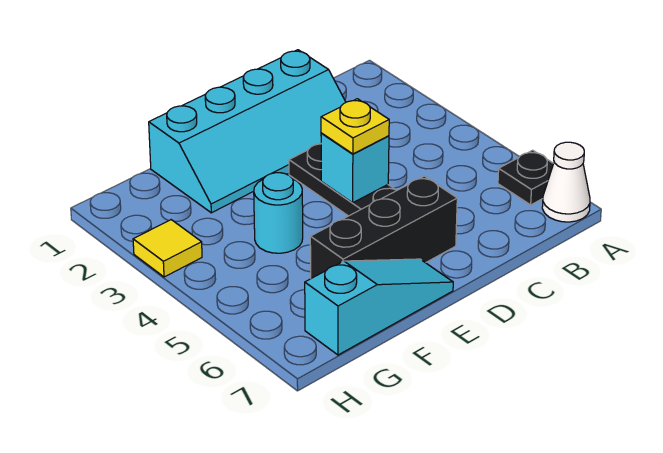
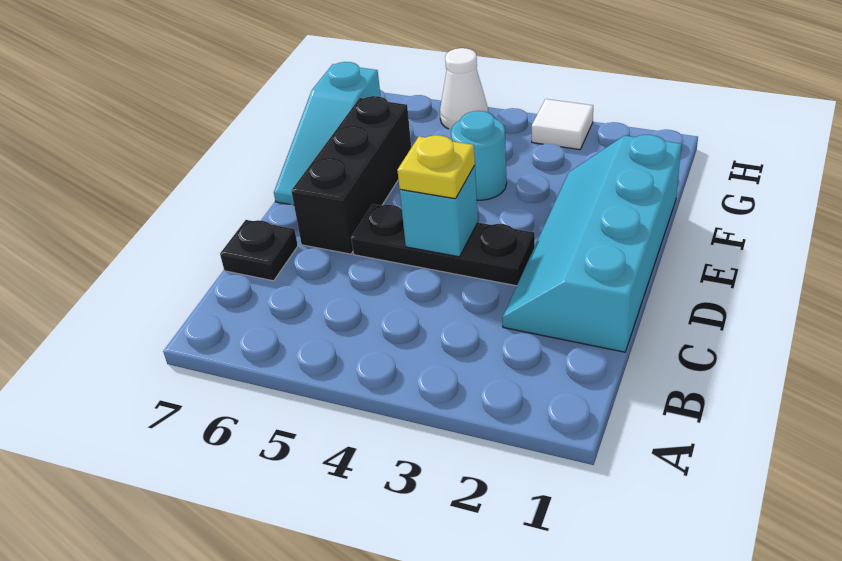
black plate A6 level 1 -> black plate C7 level 1
white cone A7 level 1 -> white cone H5 level 1
yellow tile H3 level 1 -> white tile H3 level 1

